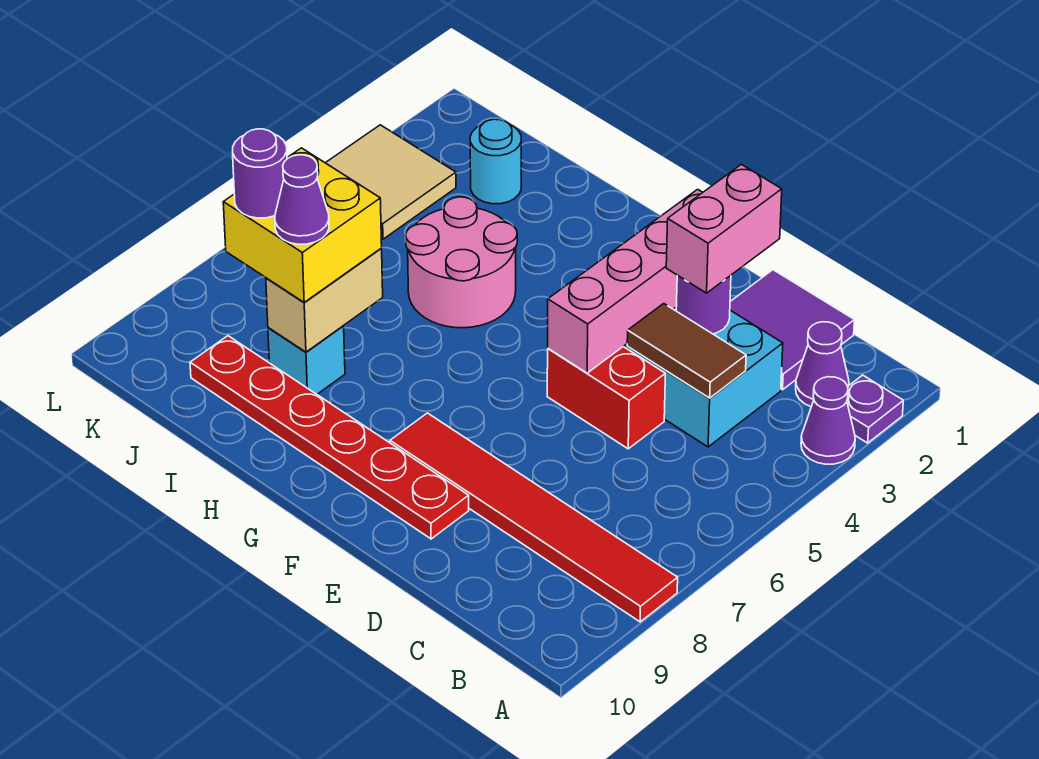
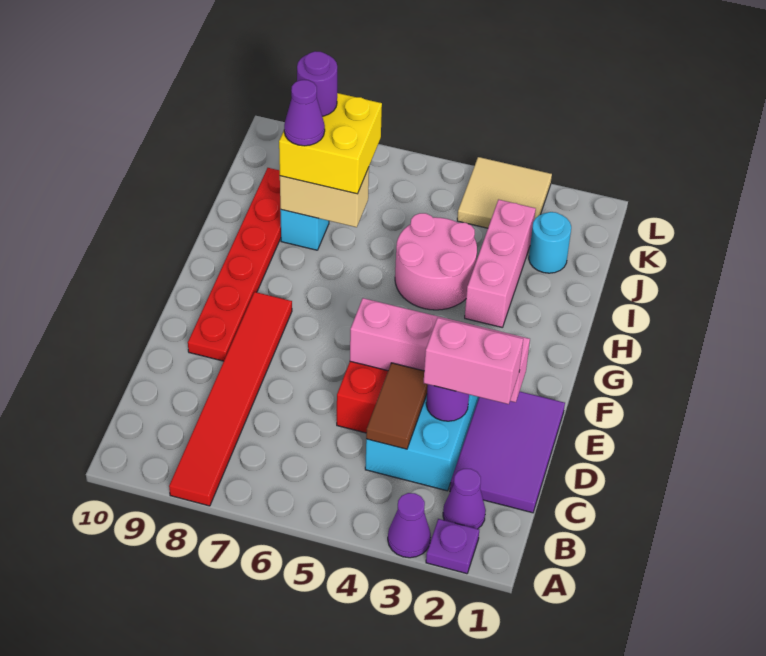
purple tile C1:D2 level 1 -> purple tile C1:E2 level 1
none -> pink brick H3:J3 level 1

